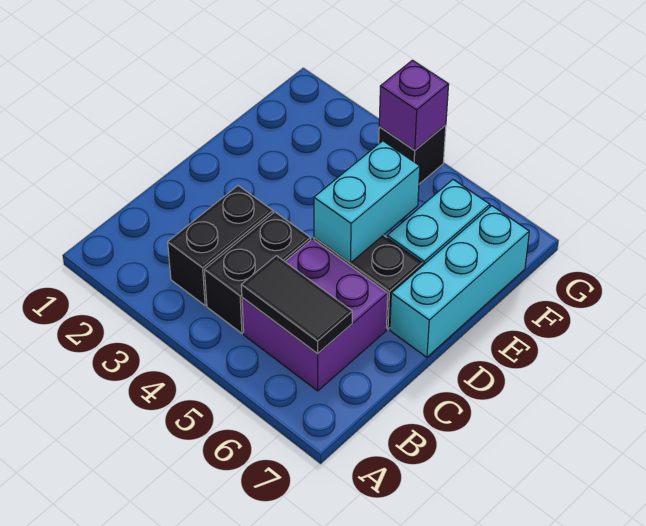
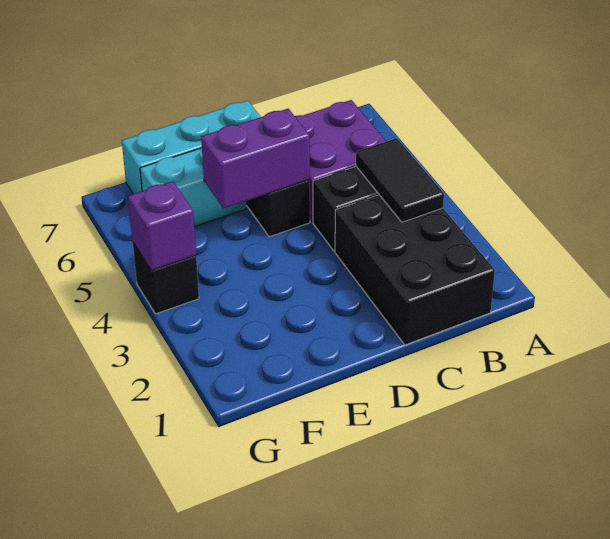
black brick B3:C3 level 1 -> black brick B1:C3 level 1
black tile B5:B6 level 2 -> black tile B3:B4 level 2
cyan brick D5:E5 level 2 -> purple brick D5:E5 level 2

